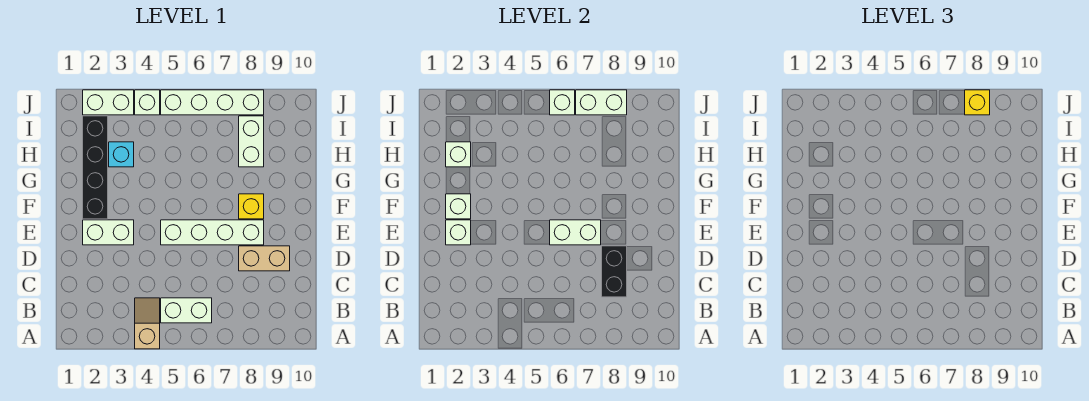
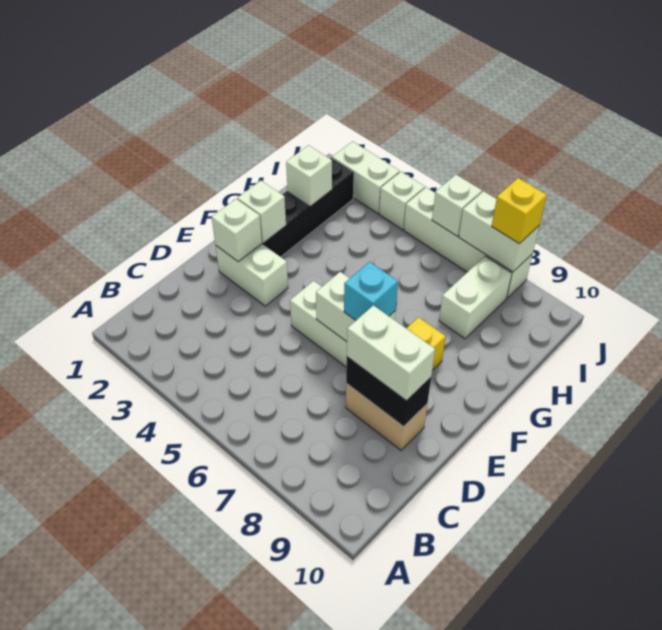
tan slope A4:B4 level 1 top A -> none
white brick B5:B6 level 1 -> white brick D8:D9 level 3
black brick C8:D8 level 2 -> black brick D8:D9 level 2
cyan brick H3 level 1 -> cyan brick E7 level 3

